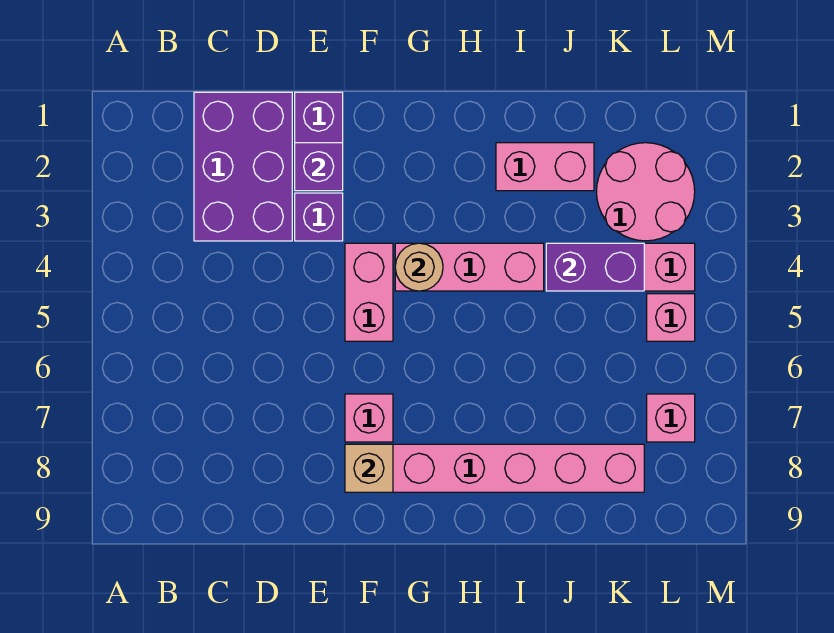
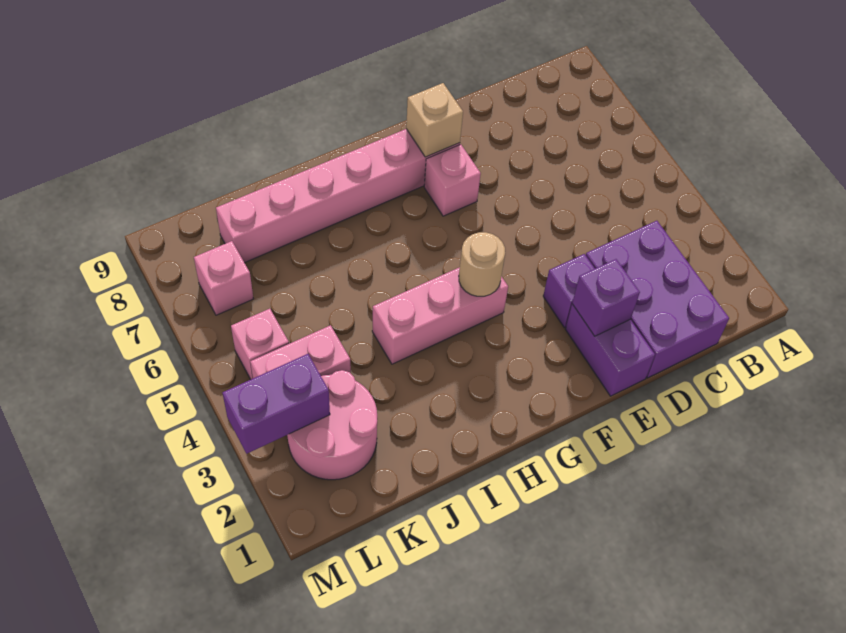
pink brick F4:F5 level 1 -> none
pink brick I2:J2 level 1 -> none
purple brick J4:K4 level 2 -> purple brick L3:M3 level 2

